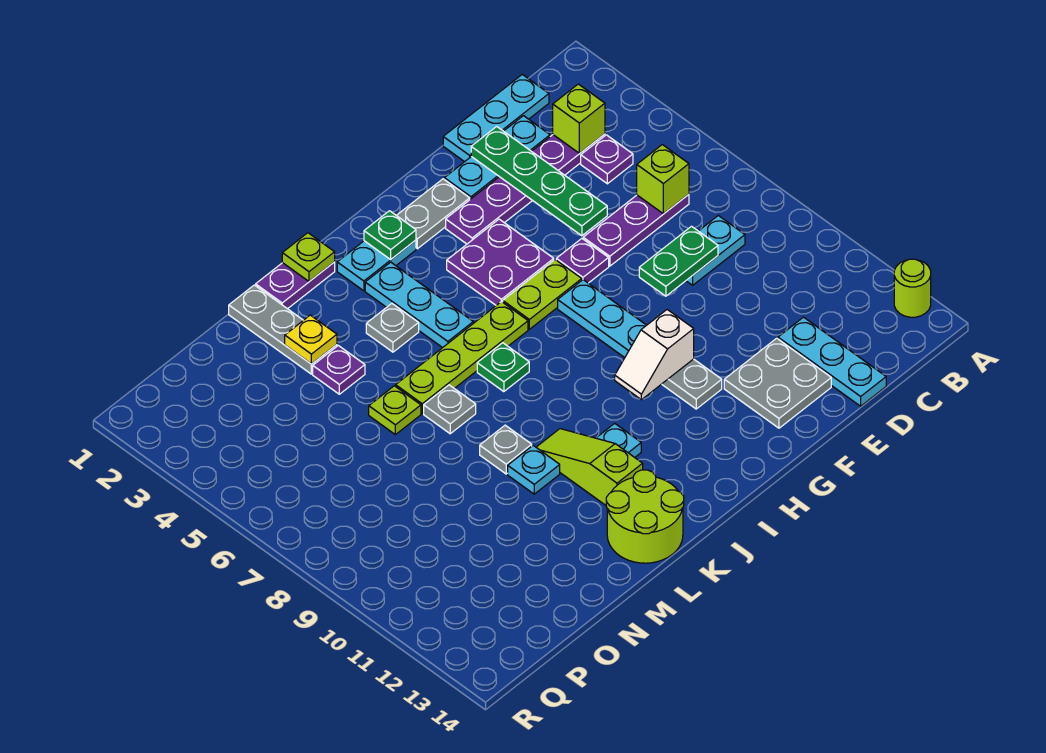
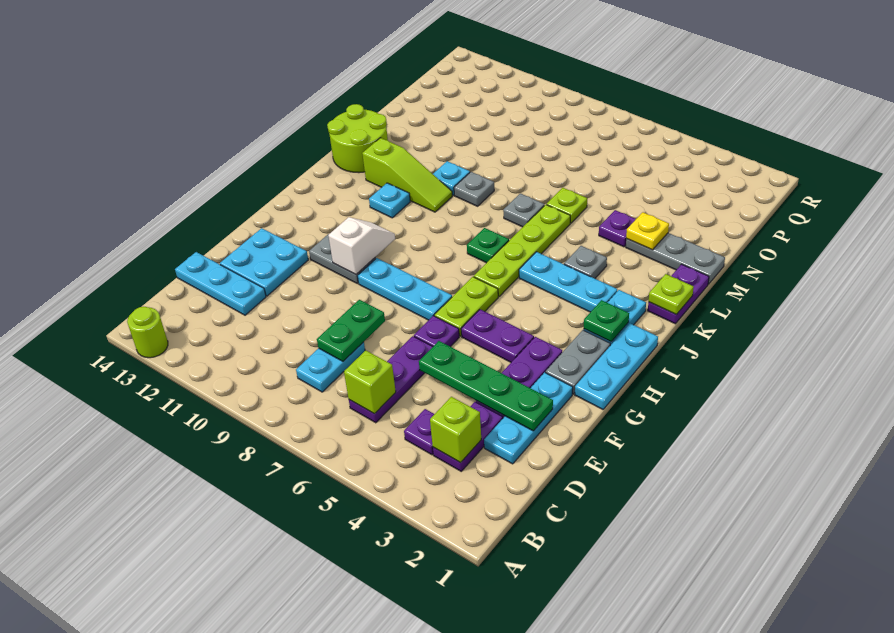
cyan plate C1:E1 level 1 -> cyan plate G1:I1 level 1
grey plate E12:F13 level 1 -> cyan plate E12:F13 level 1
purple plate G4:H5 level 1 -> purple plate G4:G5 level 1

